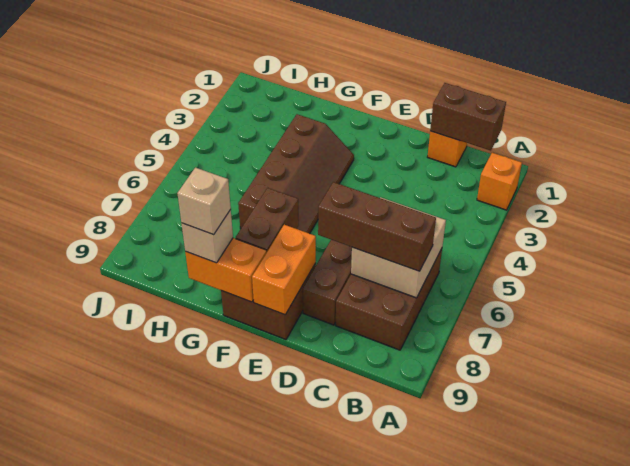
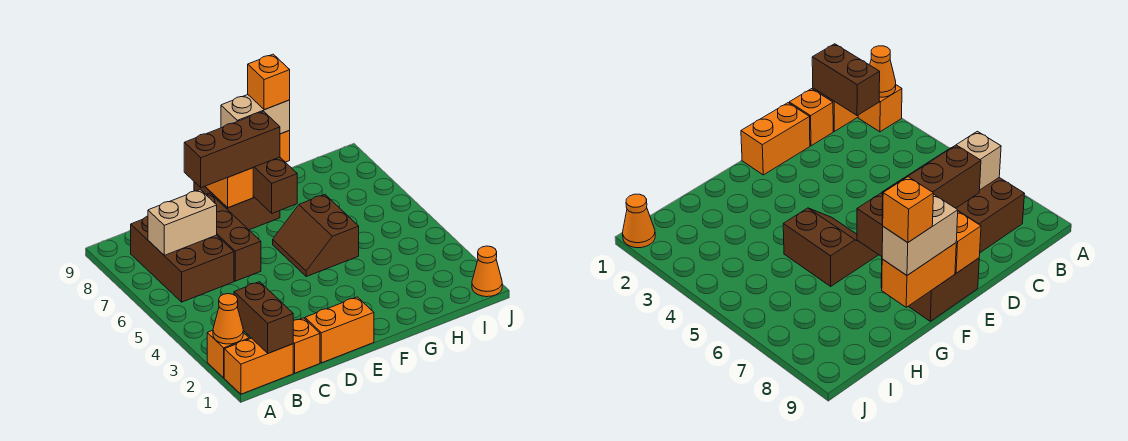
none -> orange brick A1:B1 level 1
none -> orange cone A2 level 2
brown brick B1:C1 level 2 -> brown brick B1:B2 level 2
tan brick B6:C7 level 2 -> tan brick B7:C7 level 2
brown brick B7:D7 level 3 -> brown brick D8:F8 level 3
none -> orange brick D1:E1 level 1
brown slope F3:G6 level 1 top G -> brown slope F5:G6 level 1 top G
tan brick G9 level 3 -> tan brick F9:G9 level 3
tan brick G9 level 4 -> orange brick G9 level 4
none -> orange cone J1 level 1

